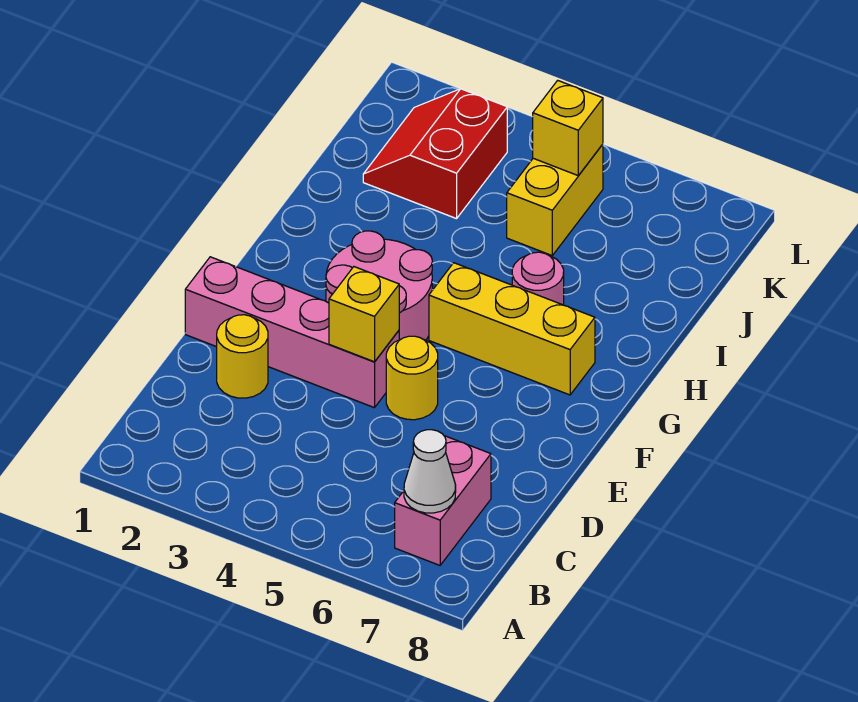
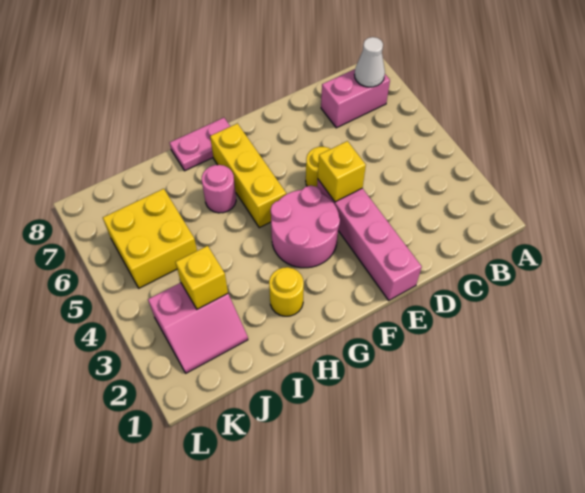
yellow round brick D2 level 1 -> yellow round brick H2 level 1
none -> pink plate G8:H8 level 1
red slope J2:K3 level 1 top 3 -> pink slope J2:K3 level 1 top 3
yellow brick J5:K5 level 1 -> yellow brick J5:K6 level 1
yellow brick K5 level 2 -> yellow brick J3 level 2

